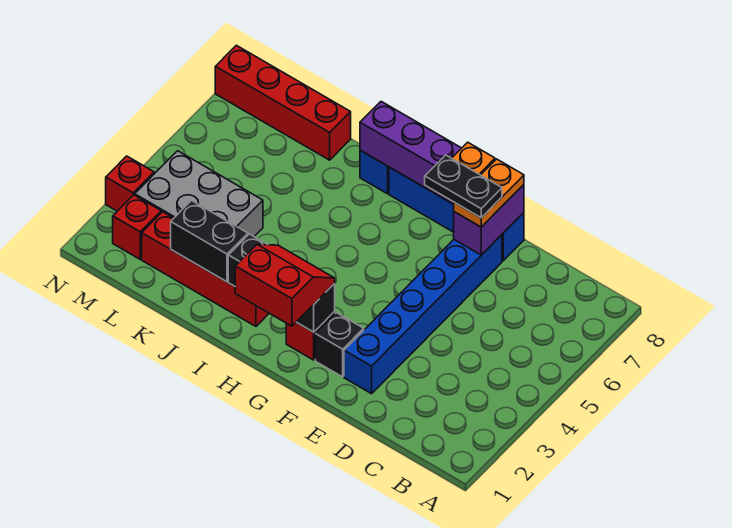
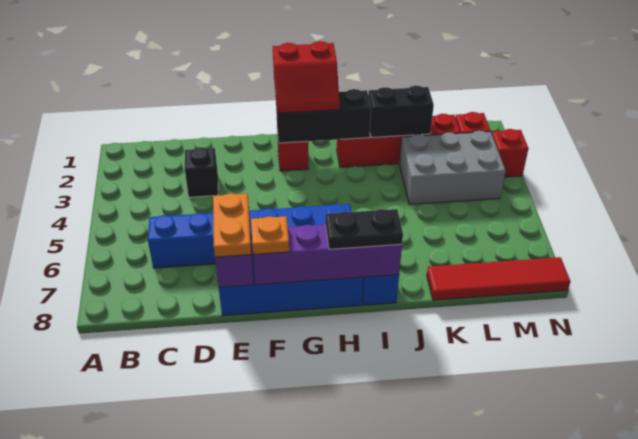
blue brick E2:E7 level 1 -> blue brick C6:H6 level 1
black plate E7:F7 level 4 -> black plate H8:I8 level 3
black brick F2 level 1 -> black brick D3 level 1
red brick K8:N8 level 1 -> red tile K8:N8 level 1

